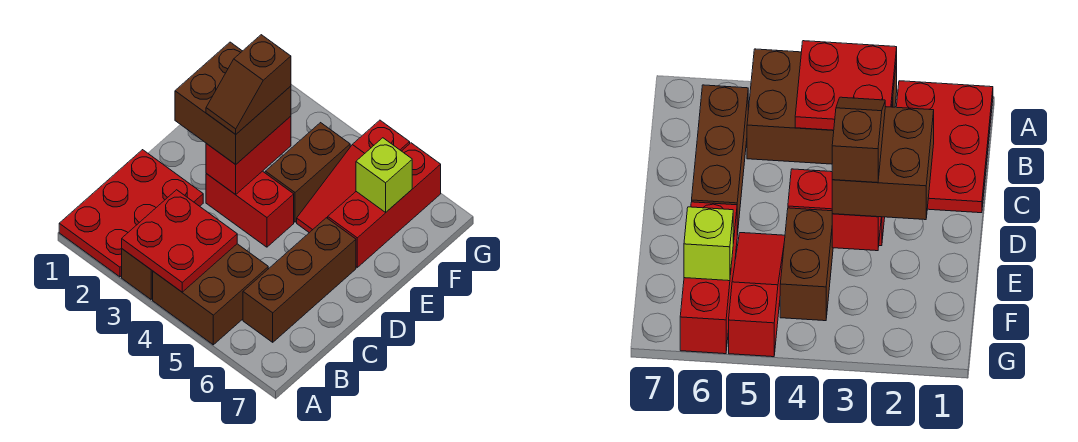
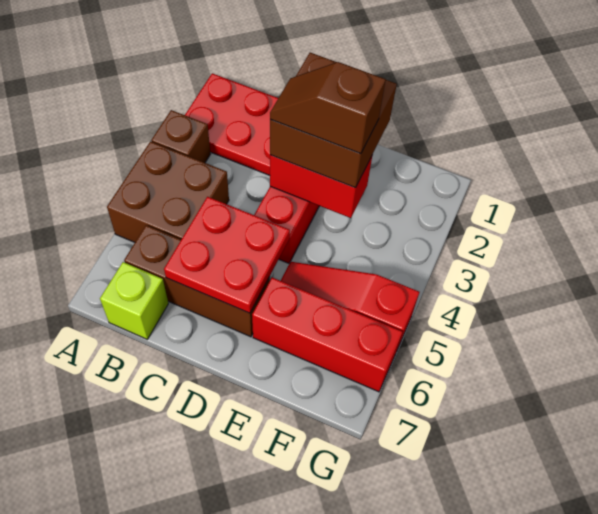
red plate A3:B4 level 2 -> red plate C5:D6 level 2
brown brick E4:F4 level 1 -> none
lime brick F6 level 2 -> lime brick B7 level 1

